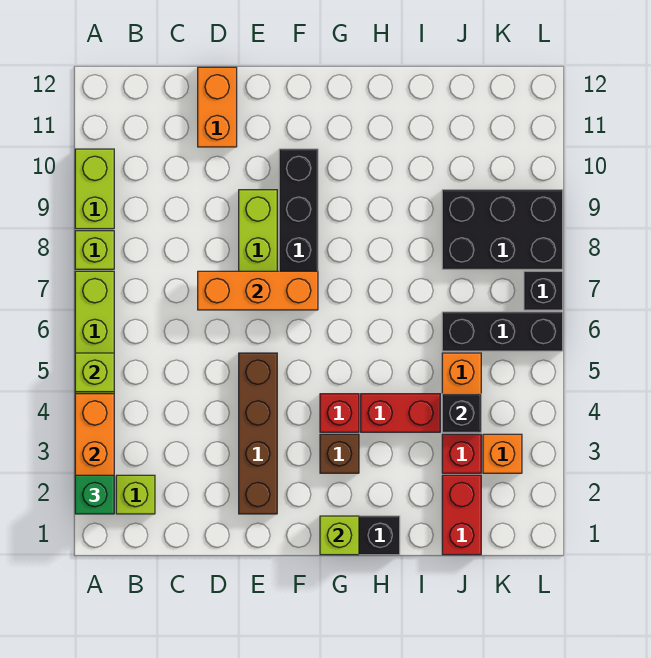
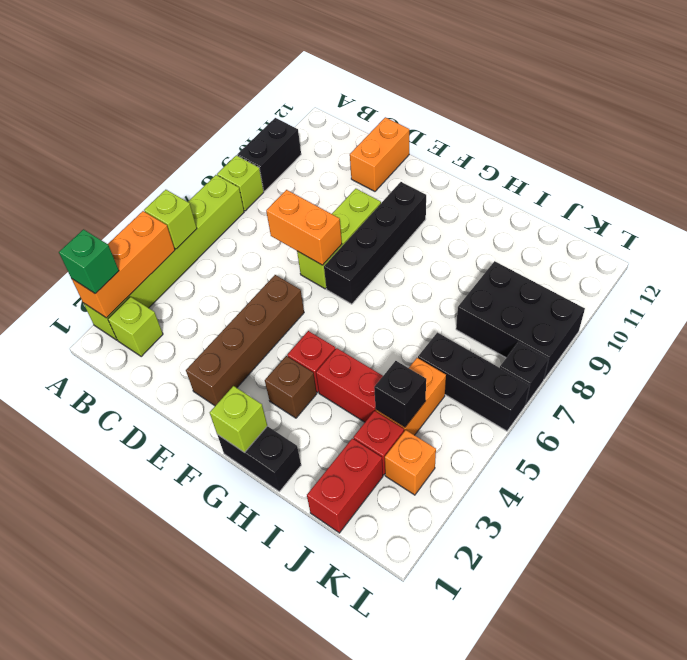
lime brick A9:A10 level 1 -> black brick A9:A10 level 1
orange brick D7:F7 level 2 -> orange brick D7:E7 level 2

